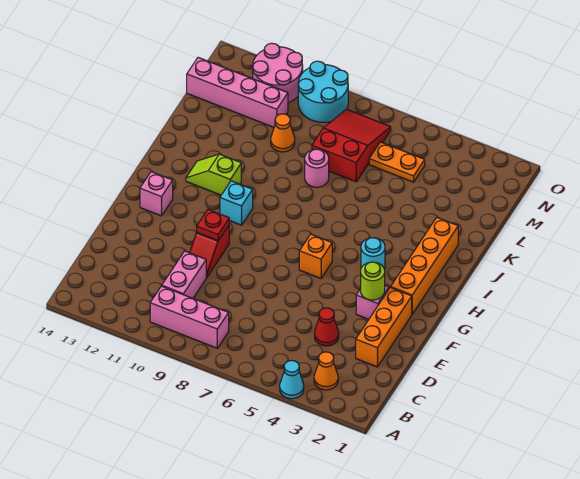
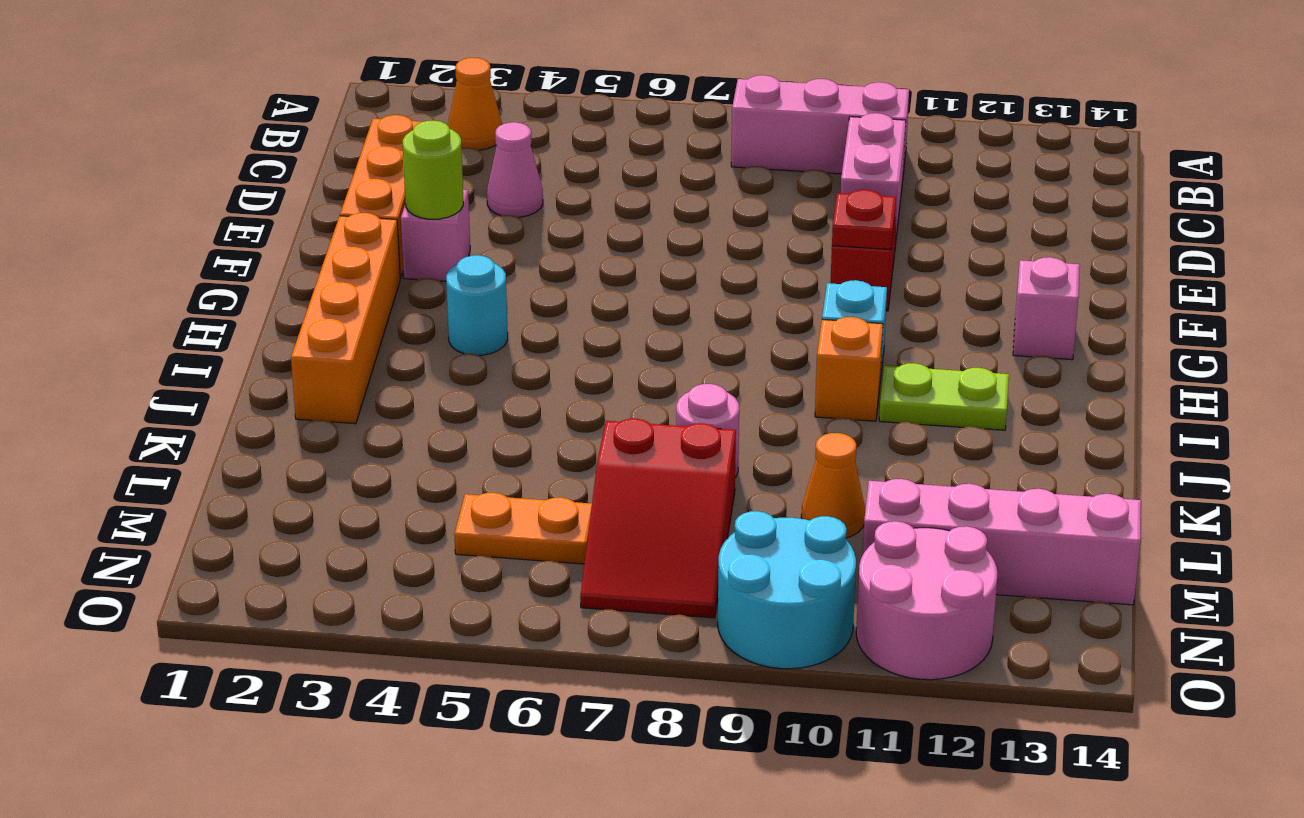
cyan cone A4 level 1 -> none
red cone D4 level 1 -> pink cone D4 level 1
orange brick G6 level 1 -> orange brick I10 level 1
lime slope I11:I12 level 1 top 11 -> lime plate I11:I12 level 1

